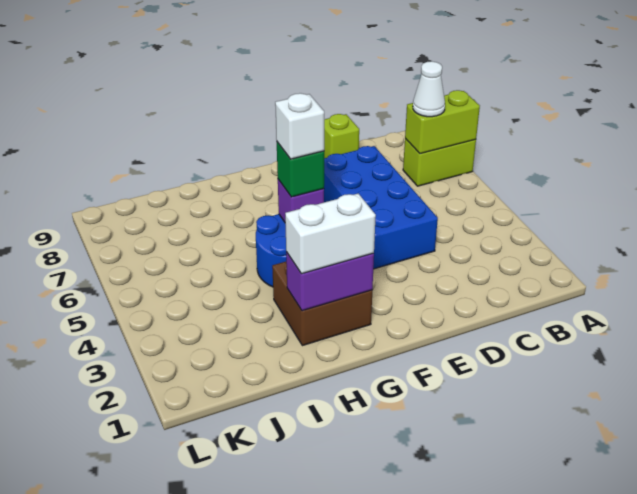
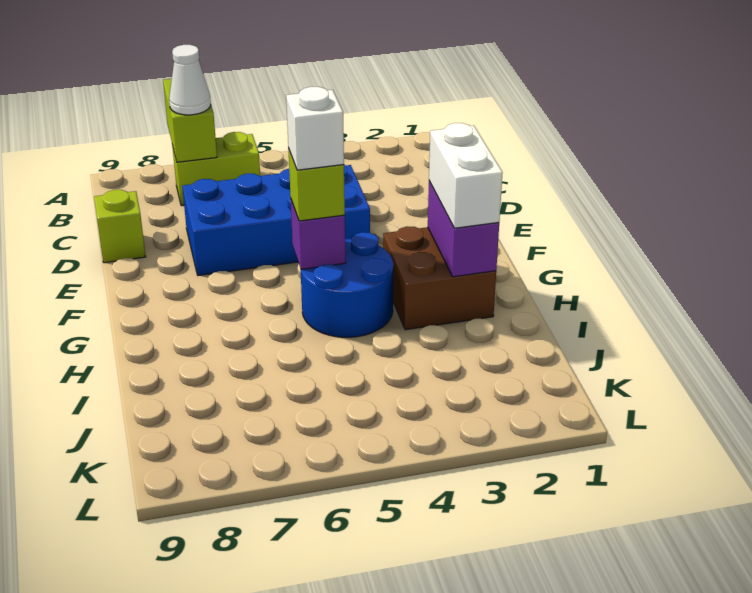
lime brick A7:B7 level 1 -> lime brick B6:B7 level 1
green brick G5 level 3 -> lime brick G5 level 3

